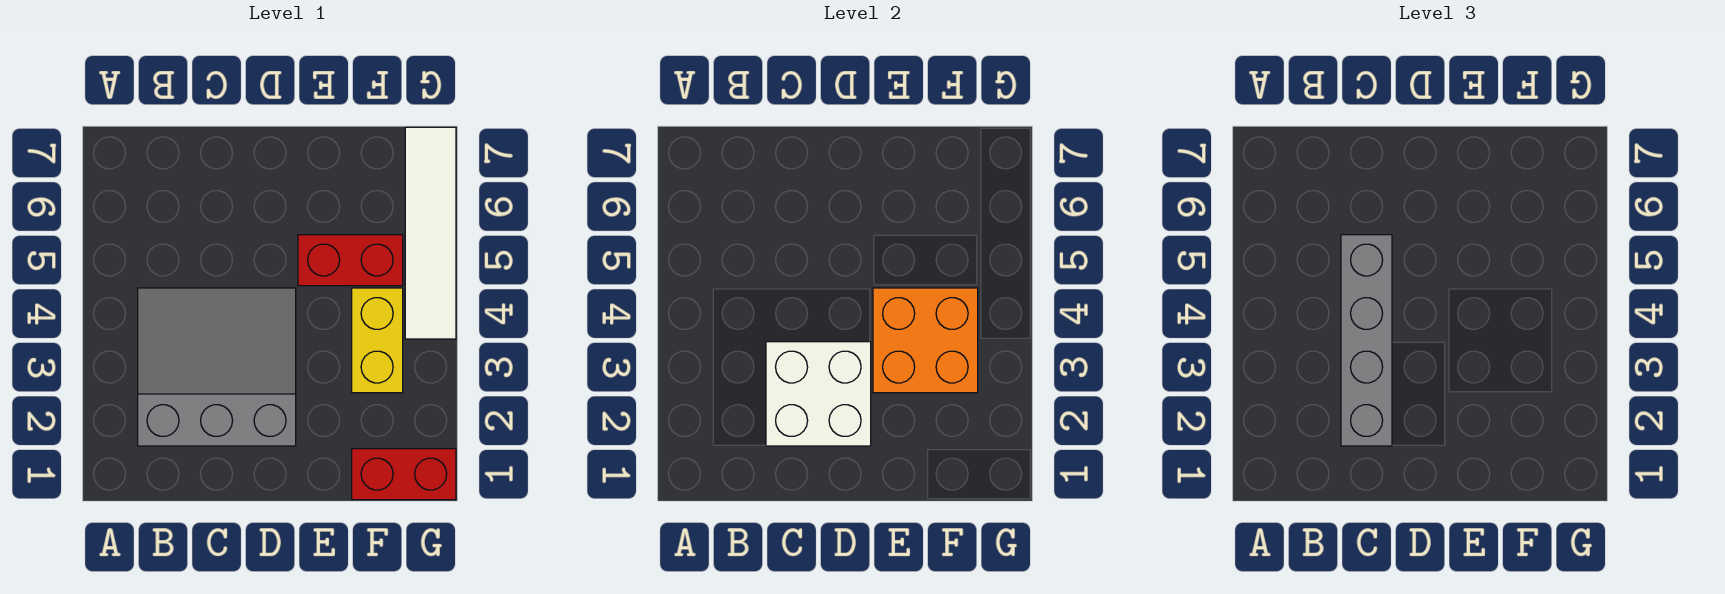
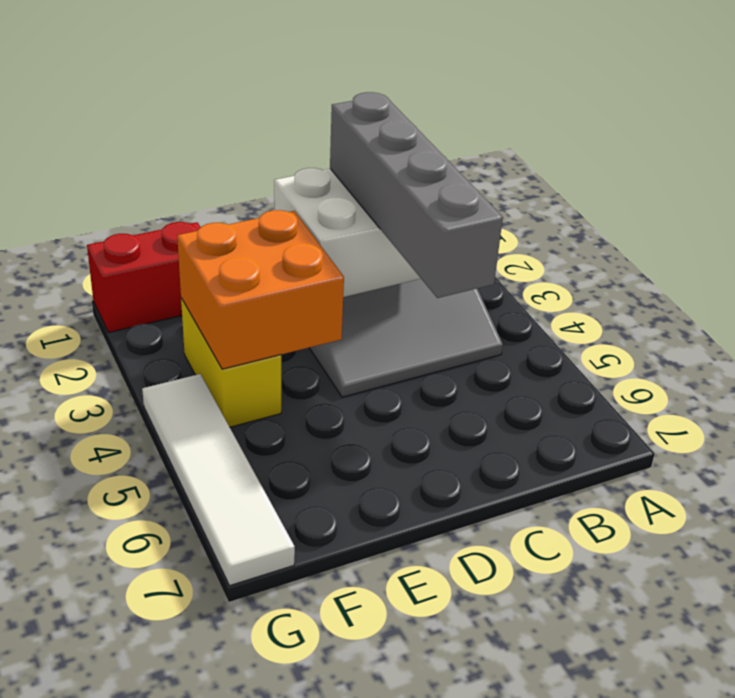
red brick E5:F5 level 1 -> none

